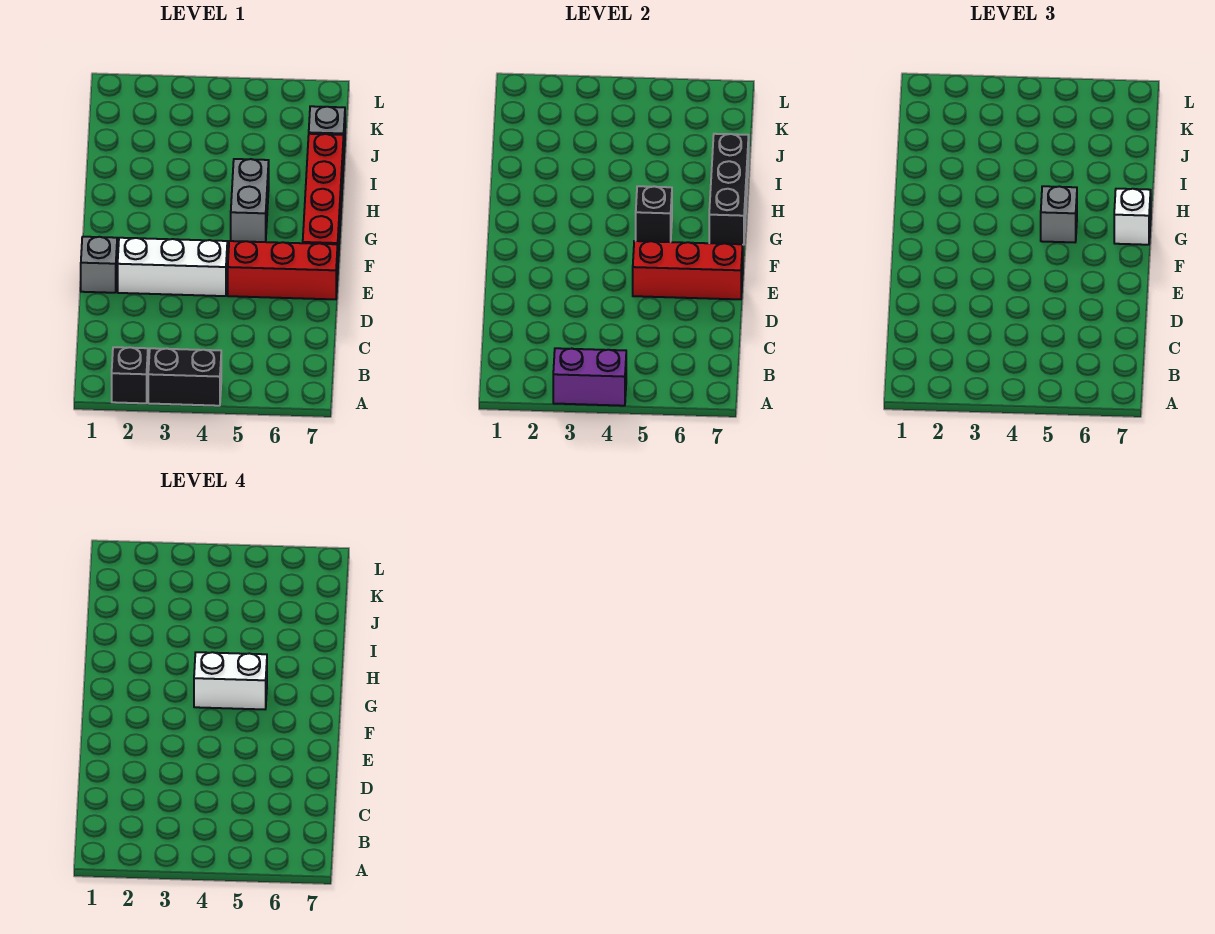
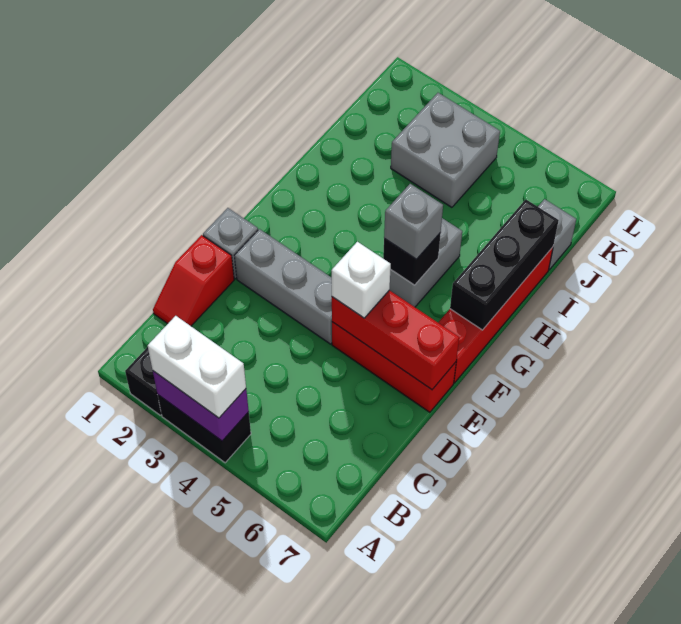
none -> red slope C1:D1 level 1 top D
white brick E2:E4 level 1 -> grey brick E2:E4 level 1
white brick G4:G5 level 4 -> white brick A3:A4 level 3
white brick G7 level 3 -> white brick E5 level 3
none -> grey brick J3:K4 level 1

